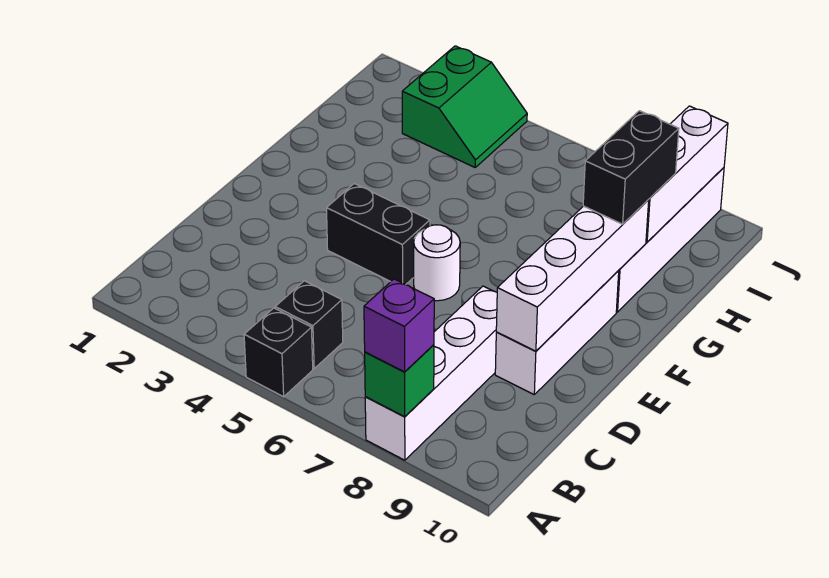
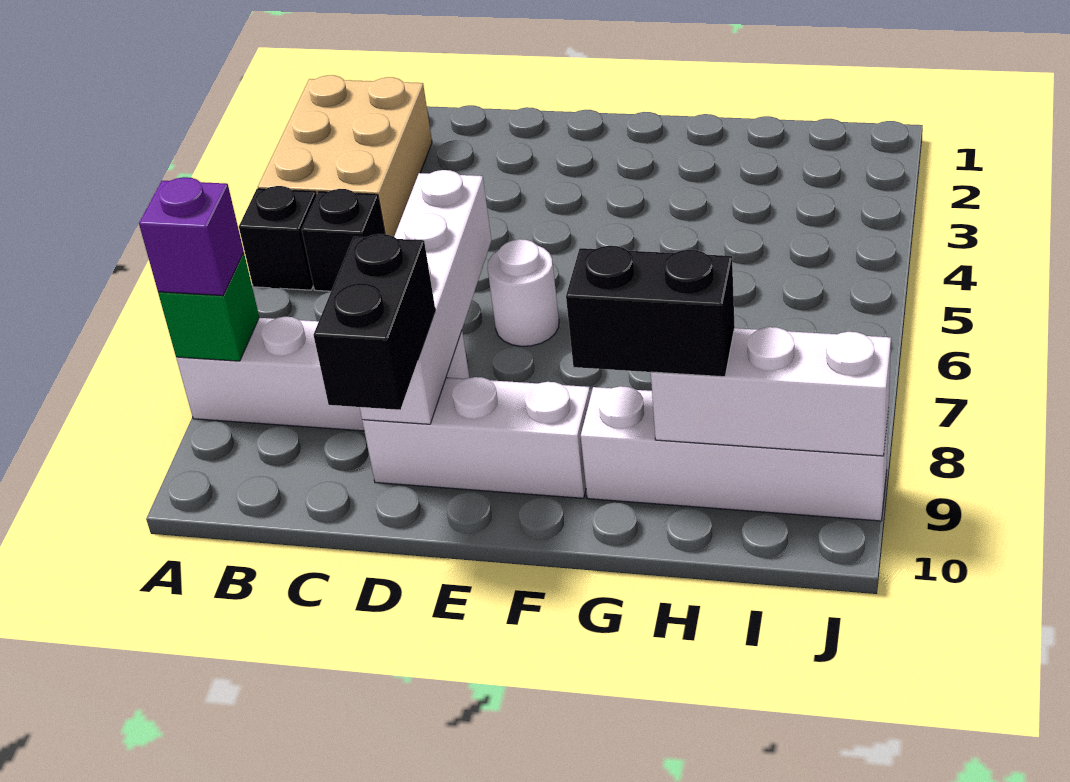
none -> tan brick A2:B4 level 1
white brick D9:G9 level 2 -> white brick D6:D9 level 2
black brick E4:E5 level 1 -> black brick D9:D10 level 3
green slope I3:J4 level 1 top 3 -> none

